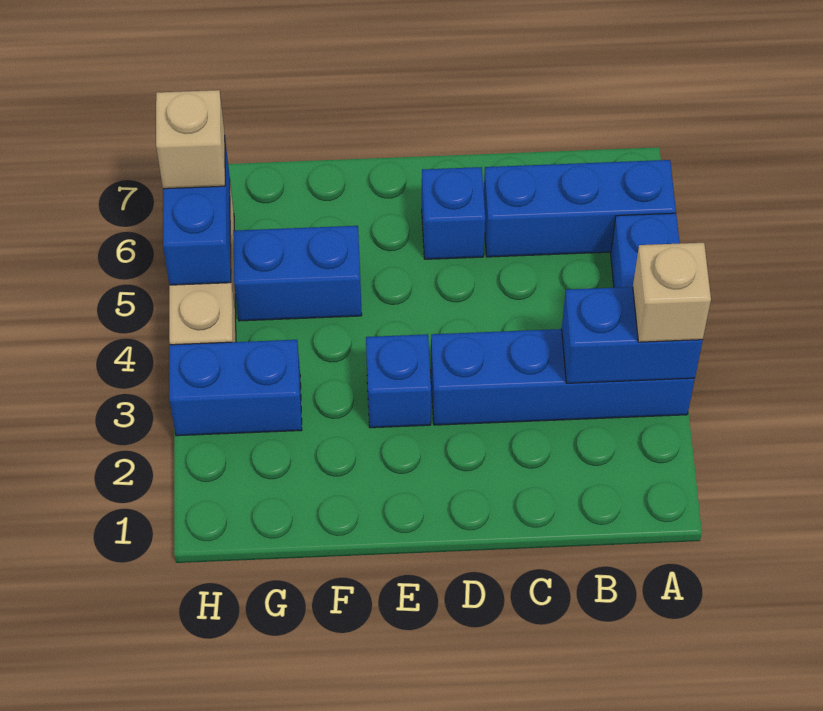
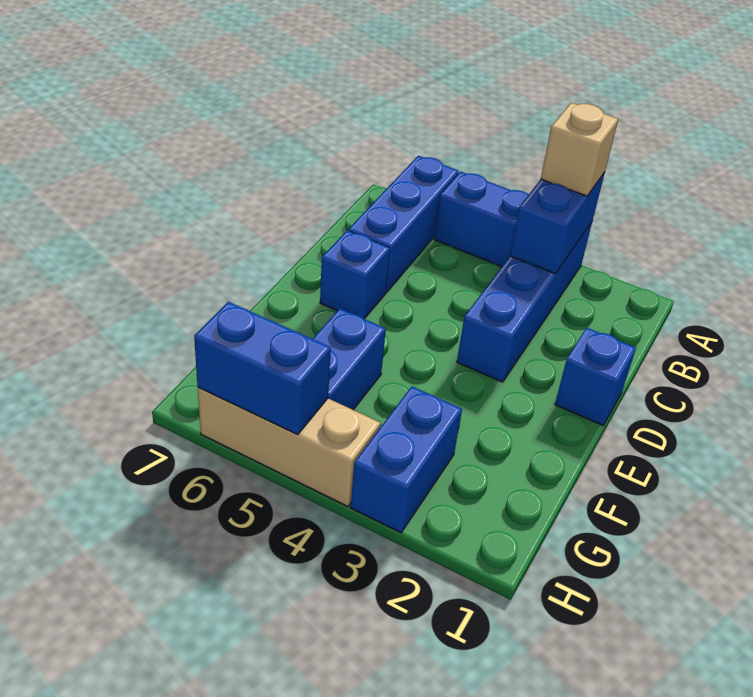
blue brick E3 level 1 -> blue brick D1 level 1
tan brick H6 level 3 -> none

